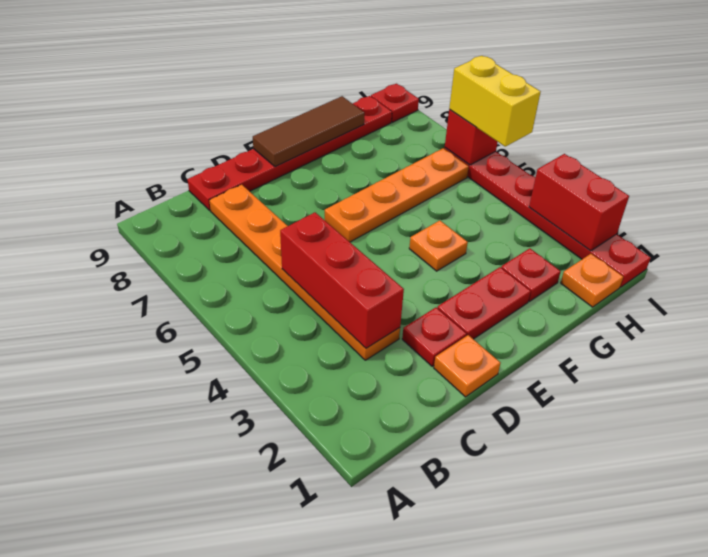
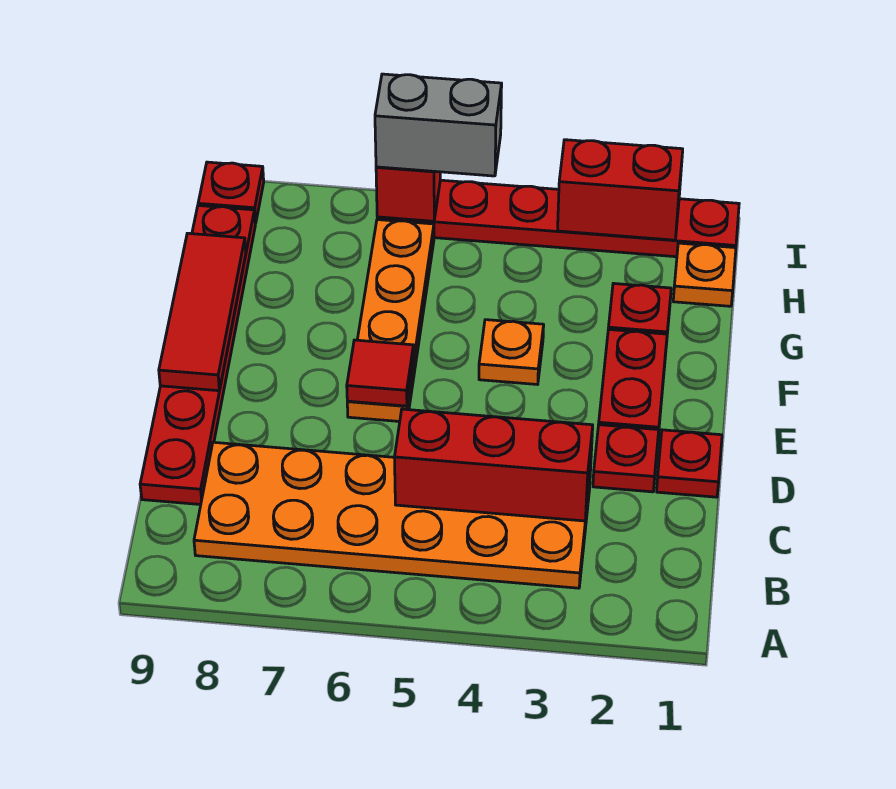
orange plate C3:C8 level 1 -> orange plate B3:C8 level 1
orange plate D1 level 1 -> red plate D1 level 1
none -> red tile E6 level 2
brown tile E9:G9 level 2 -> red tile E9:G9 level 2
yellow brick I5:I6 level 3 -> grey brick I5:I6 level 3

